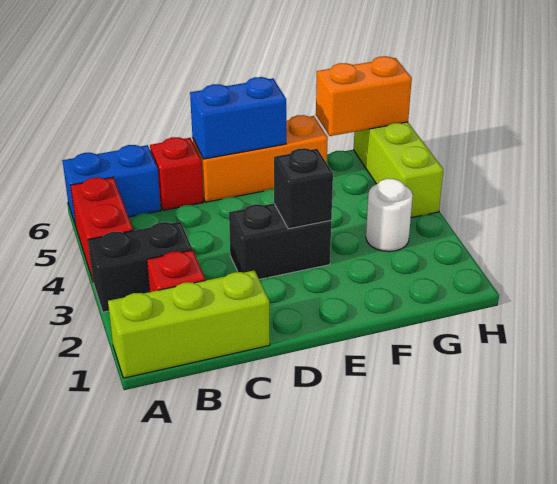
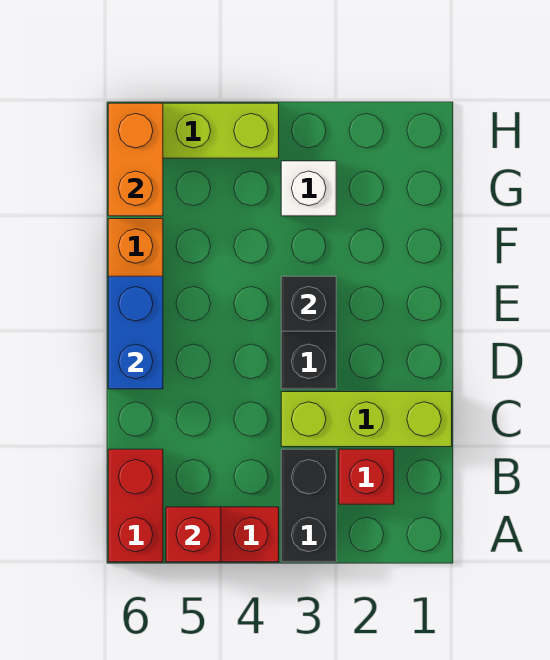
lime brick A1:C1 level 1 -> lime brick C1:C3 level 1
blue brick A6:B6 level 1 -> red brick A6:B6 level 1
red brick C6 level 1 -> red brick A5 level 2
white round brick G3 level 1 -> white brick G3 level 1

